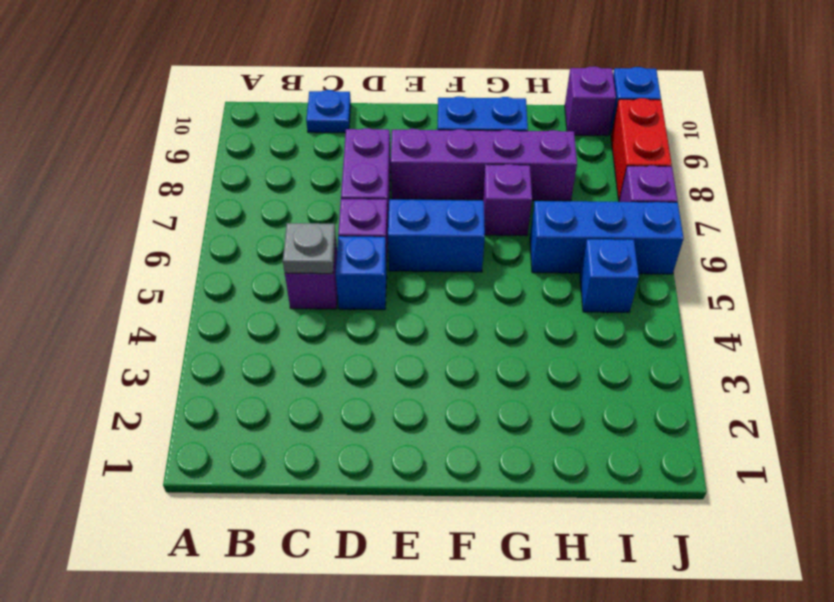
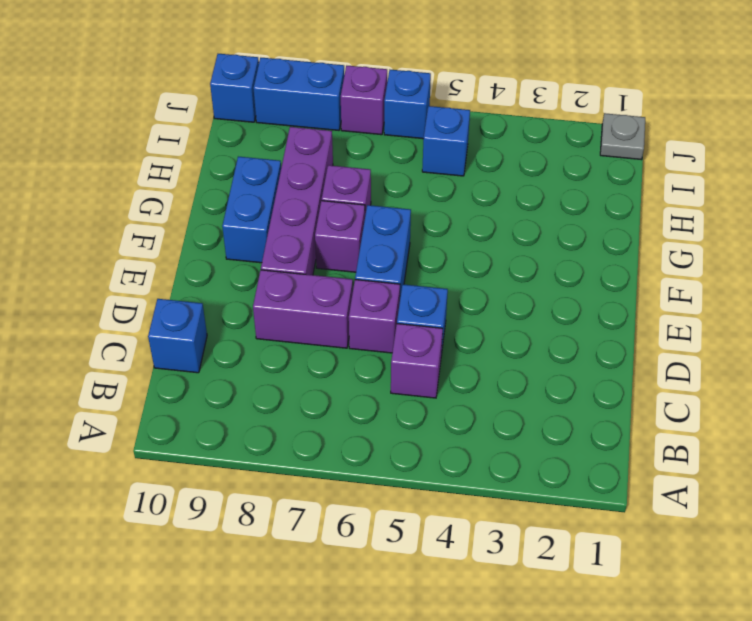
grey plate C5 level 2 -> grey plate J1 level 1
blue plate C10 level 1 -> blue brick C10 level 1
blue brick H6:J6 level 1 -> blue brick J6 level 1
purple brick I10 level 1 -> purple brick F7 level 1
red brick J8:J9 level 1 -> blue brick J8:J9 level 1

